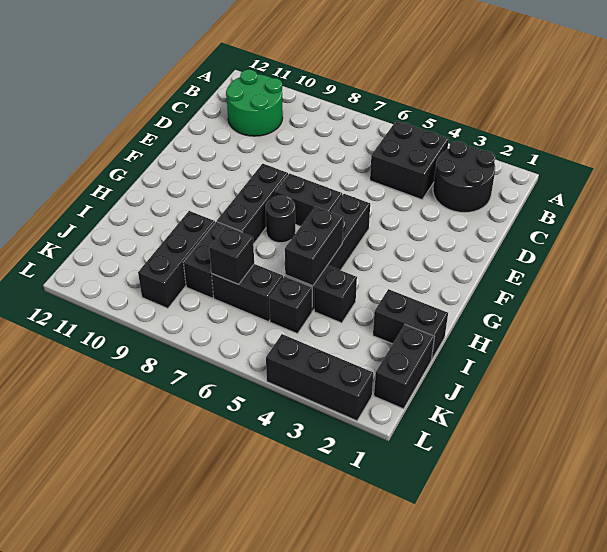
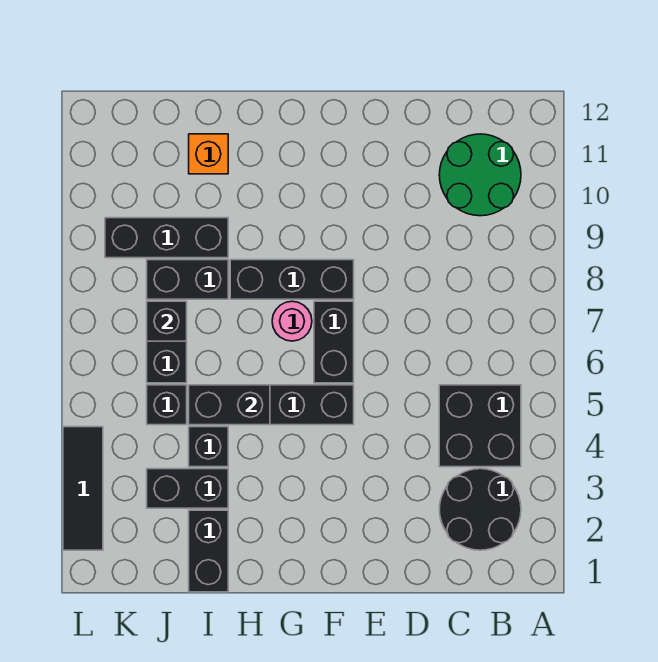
black round brick G7 level 1 -> pink round brick G7 level 1
none -> orange brick I11 level 1
black brick J1:K1 level 1 -> black brick I3:J3 level 1
black brick L2:L4 level 1 -> black tile L2:L4 level 1

